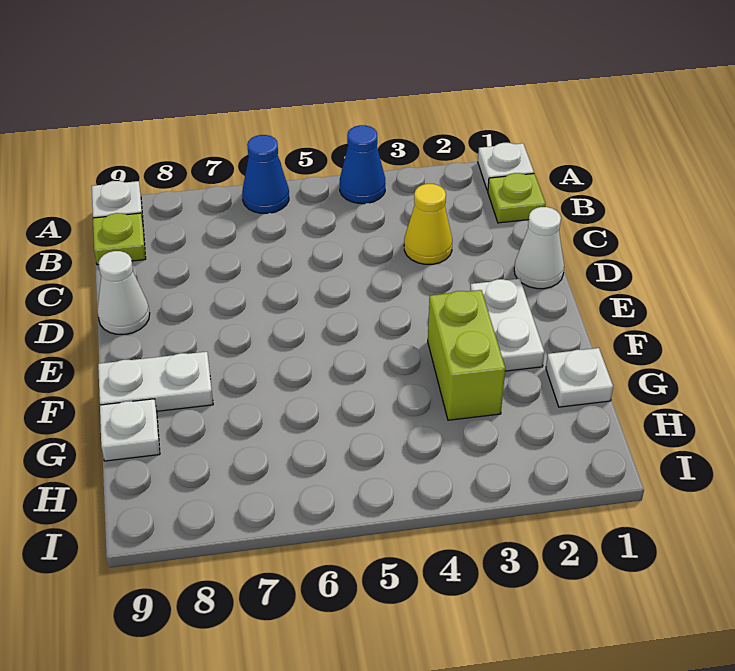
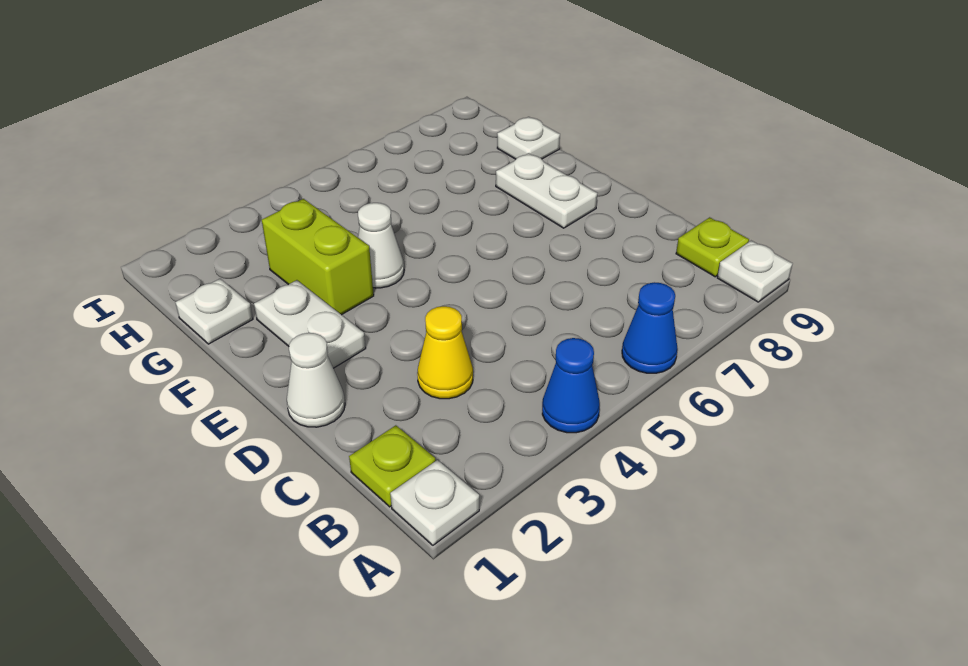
white cone D9 level 1 -> white cone F4 level 1
white plate F8:F9 level 1 -> white plate E8:F8 level 1

